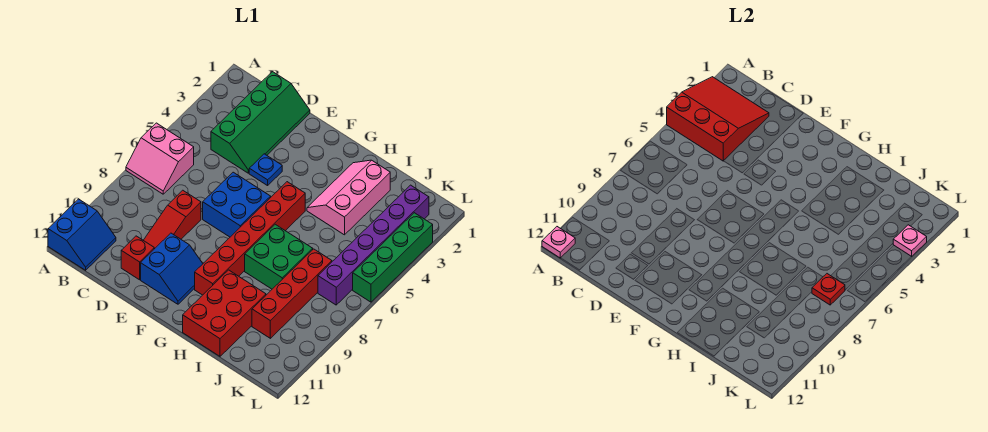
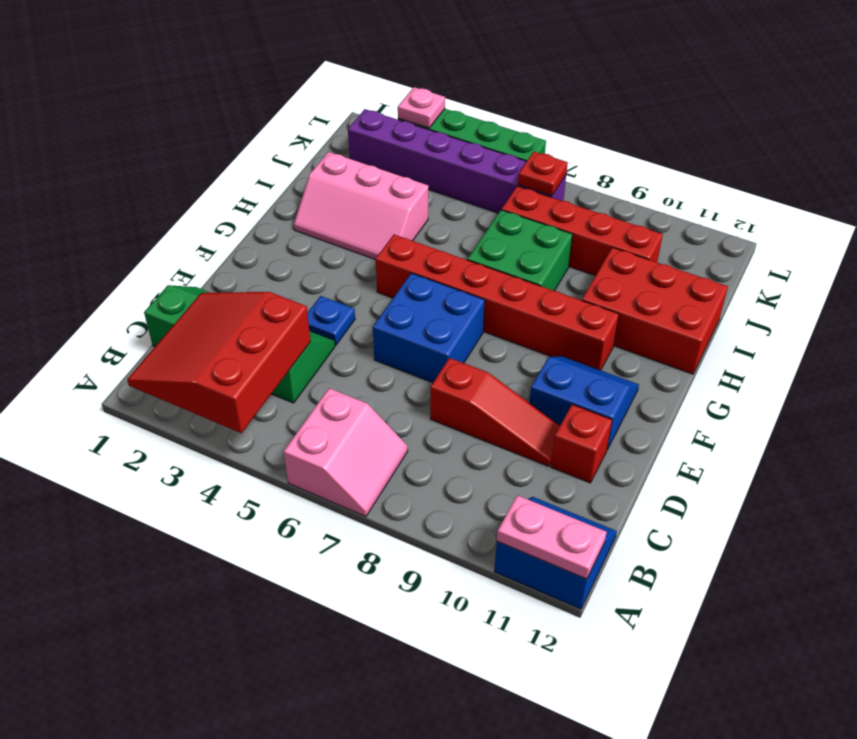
pink plate A12 level 2 -> pink plate A11:A12 level 2

